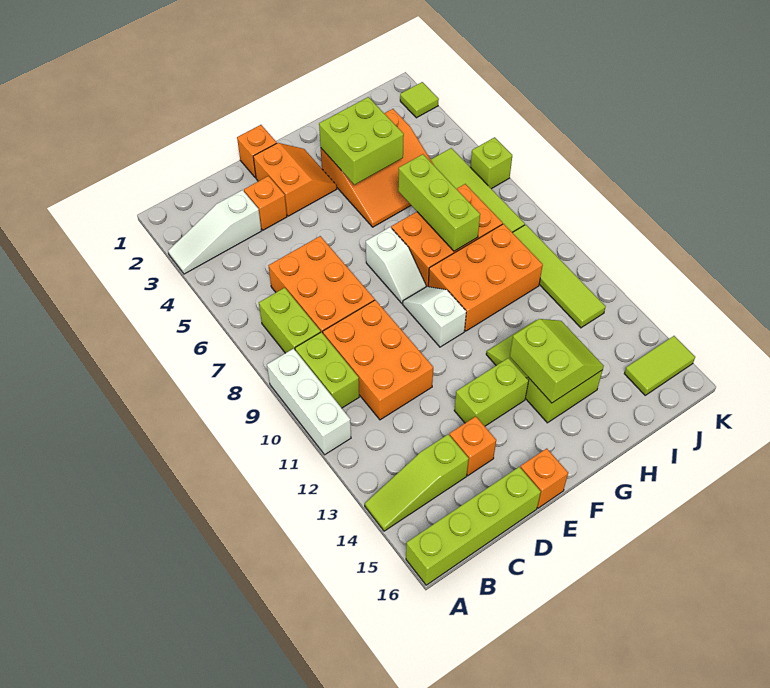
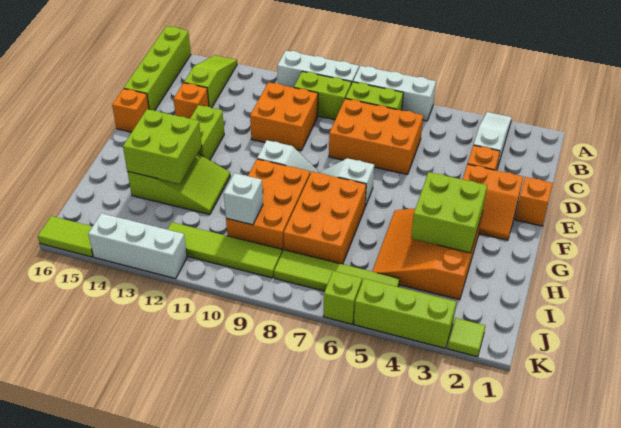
none -> white brick A6:A8 level 1
orange brick C9:D11 level 1 -> orange brick C10:D11 level 1
lime slope G13:H14 level 2 top G -> lime brick G13:H14 level 2
lime brick H6:H8 level 2 -> lime brick K3:K5 level 1
none -> white brick I10 level 2
lime tile J15:K15 level 1 -> lime tile K15:K16 level 1
none -> white brick K12:K14 level 1

